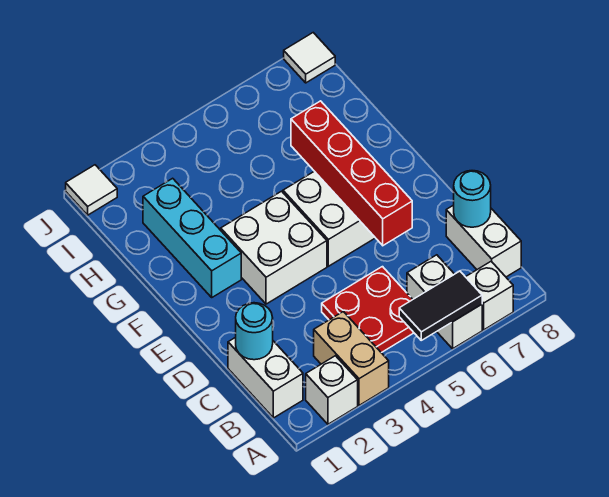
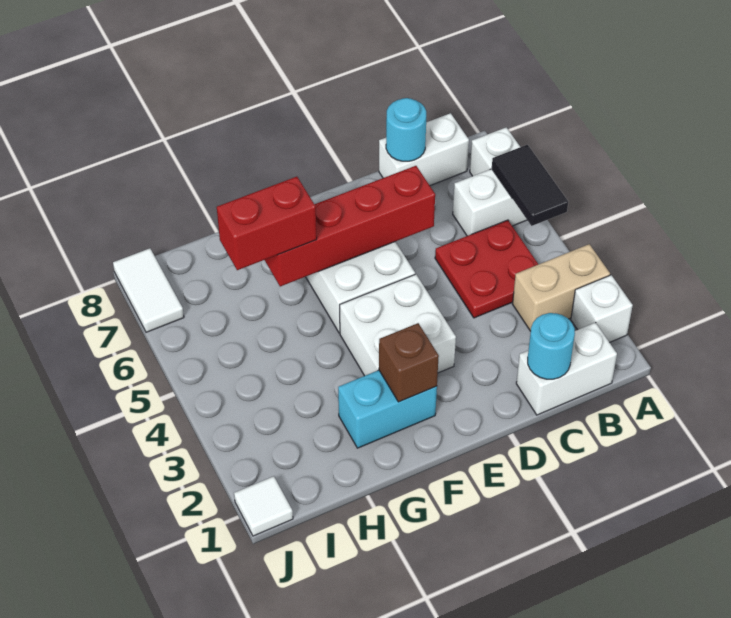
cyan brick F2:H2 level 1 -> cyan brick F2:G2 level 1
none -> brown brick F2 level 2
none -> red brick G6:H6 level 3
white tile J8 level 1 -> white tile J7:J8 level 1

